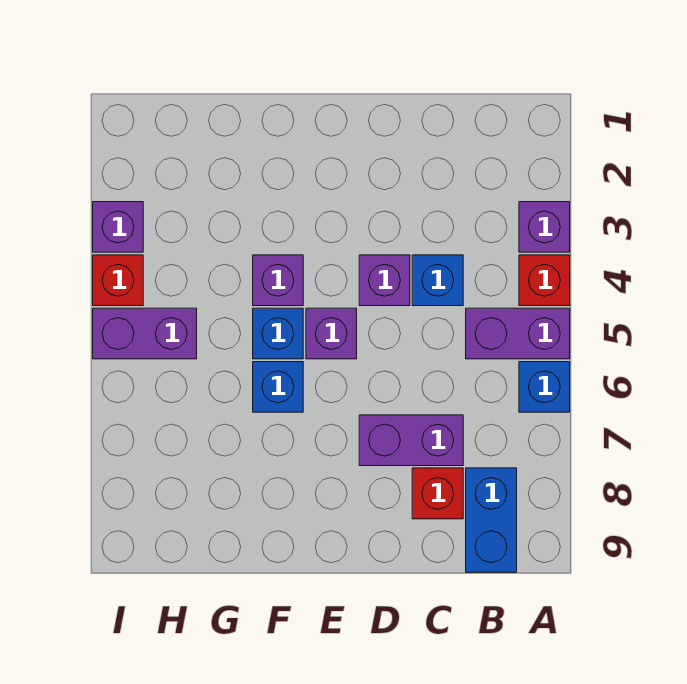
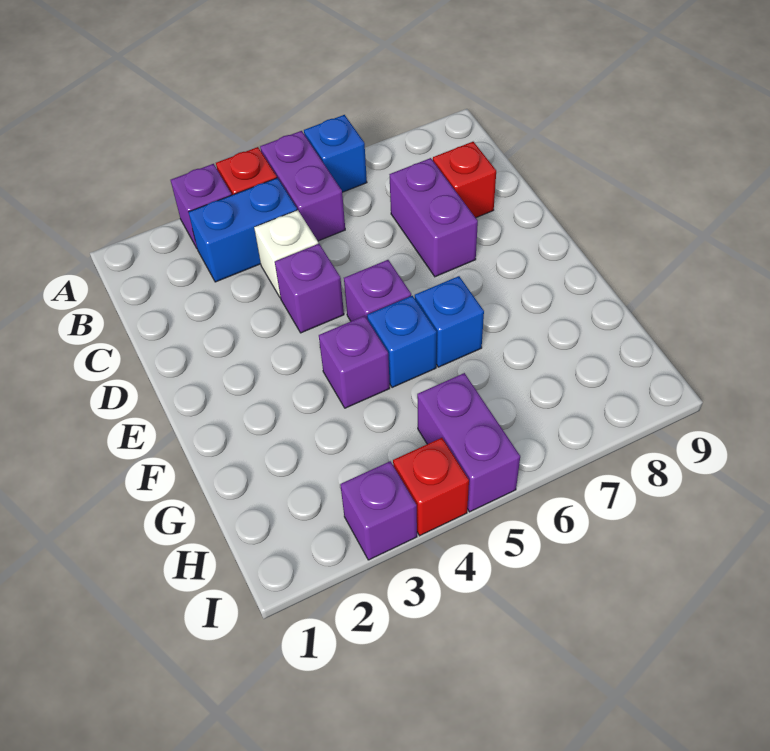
blue brick B8:B9 level 1 -> blue brick B3:B4 level 1
blue brick C4 level 1 -> white brick C4 level 1

